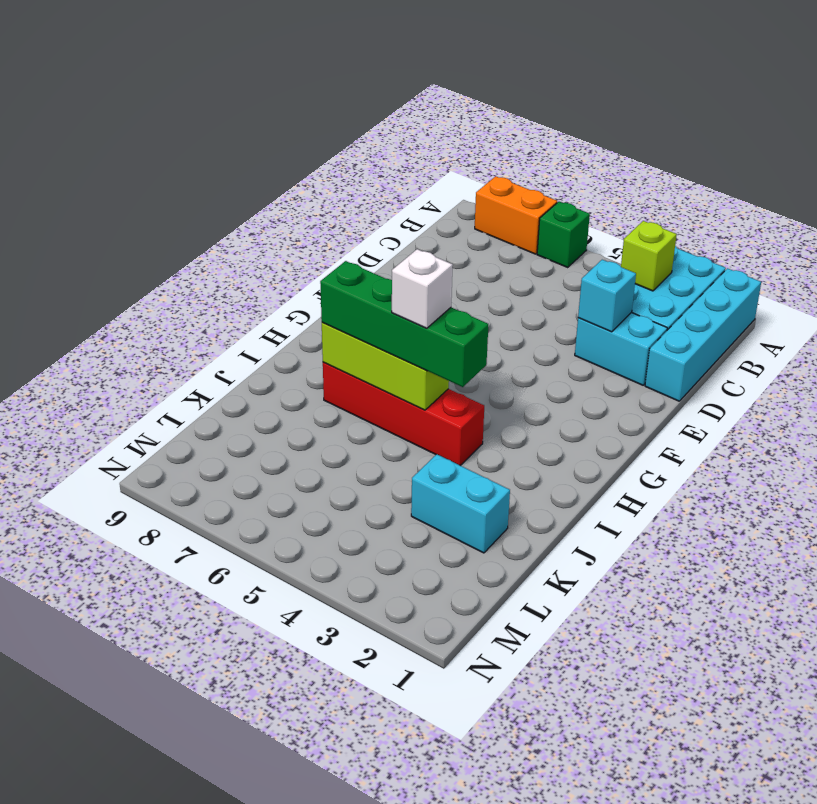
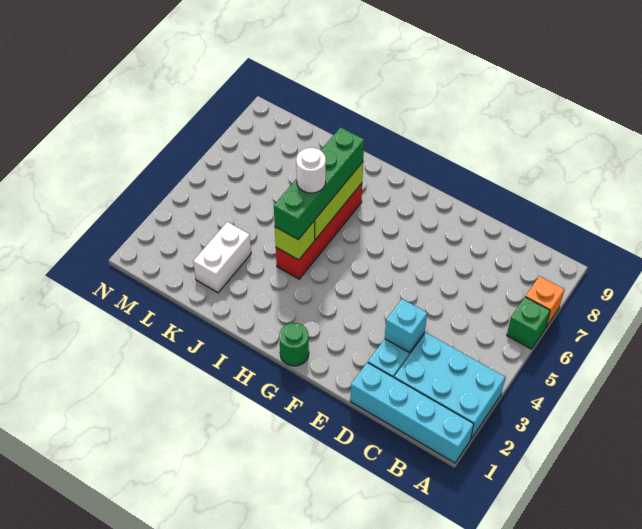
orange brick A7:A8 level 1 -> orange brick A7 level 1
lime brick B3 level 2 -> lime brick I4 level 2
none -> green round brick G1 level 1
white brick I5 level 4 -> white round brick I5 level 4
cyan brick K2:K3 level 1 -> white brick K2:K3 level 1

